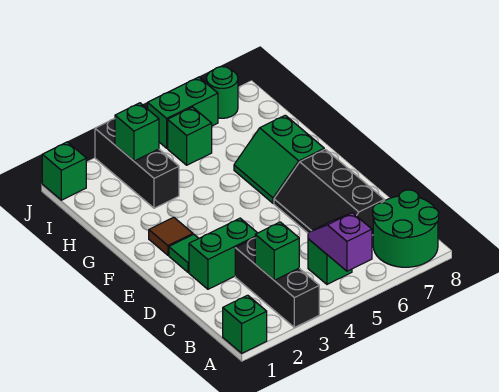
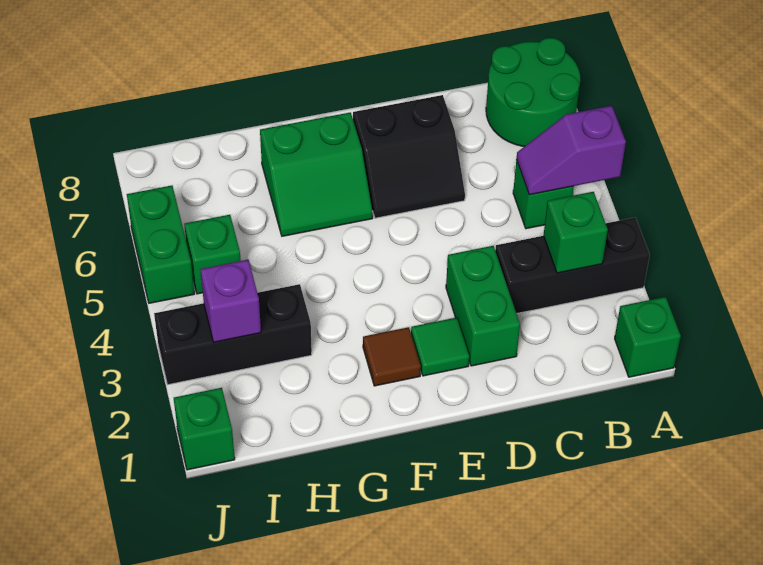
black slope C6:E7 level 1 top 7 -> black slope D6:E7 level 1 top 7
green brick I3 level 2 -> purple brick I3 level 2
green round brick J7 level 1 -> none

